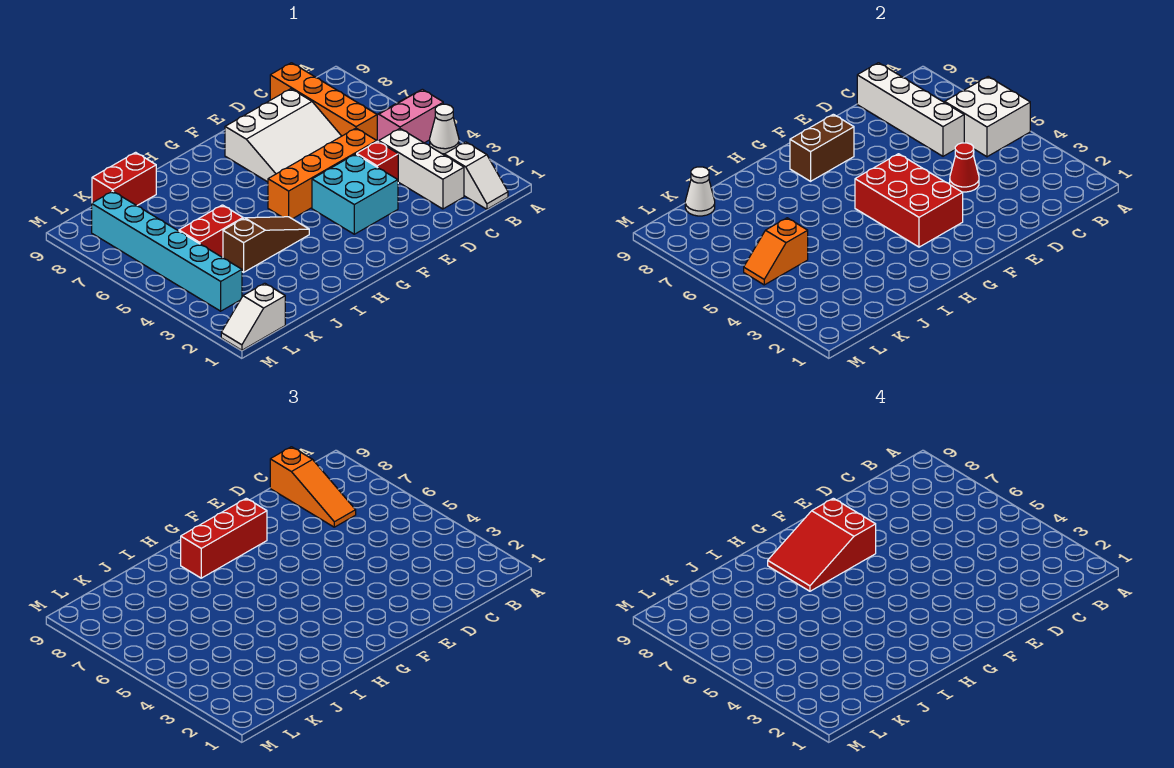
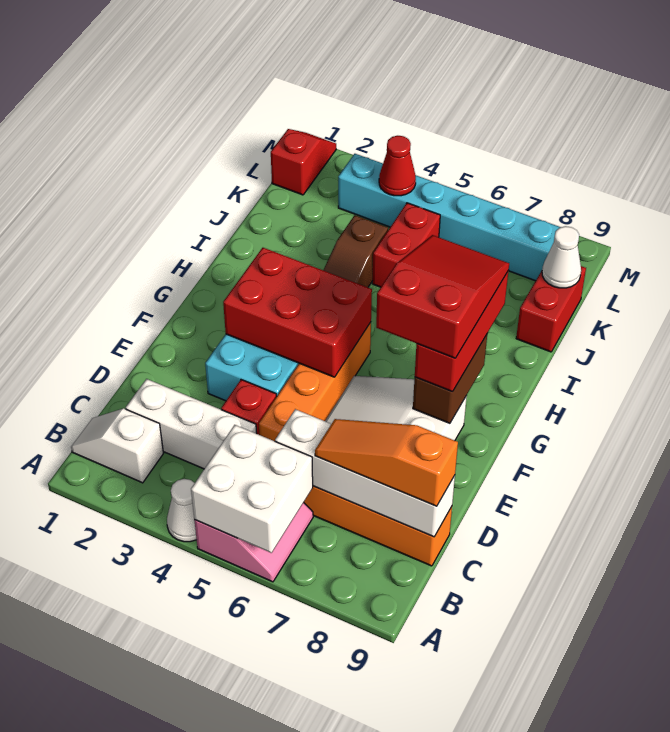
red cone D4 level 2 -> red cone L4 level 2
orange slope K5:L5 level 2 top K -> none
white slope L1:M1 level 1 top L -> red slope L1:M1 level 1 top L

